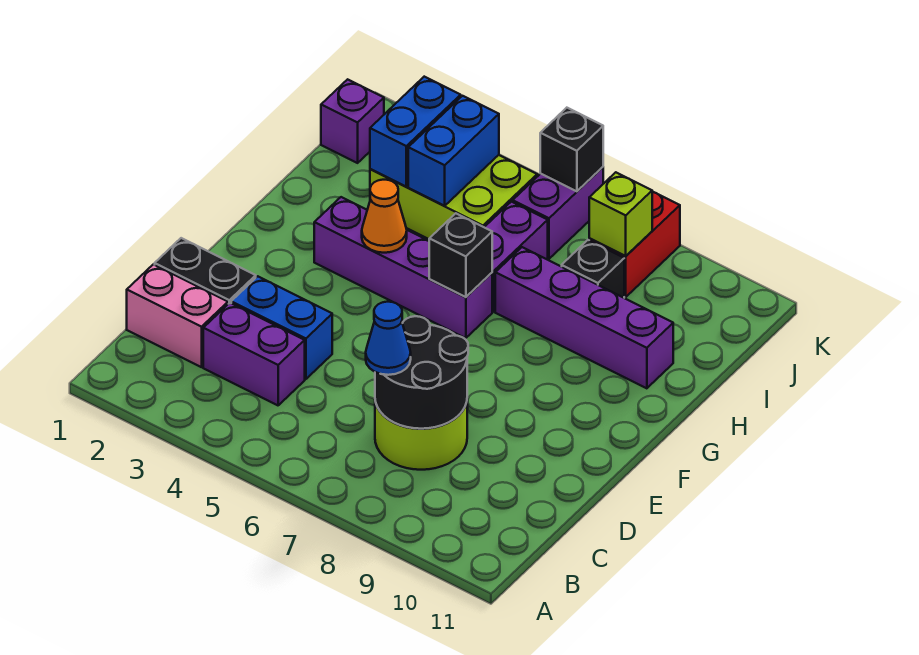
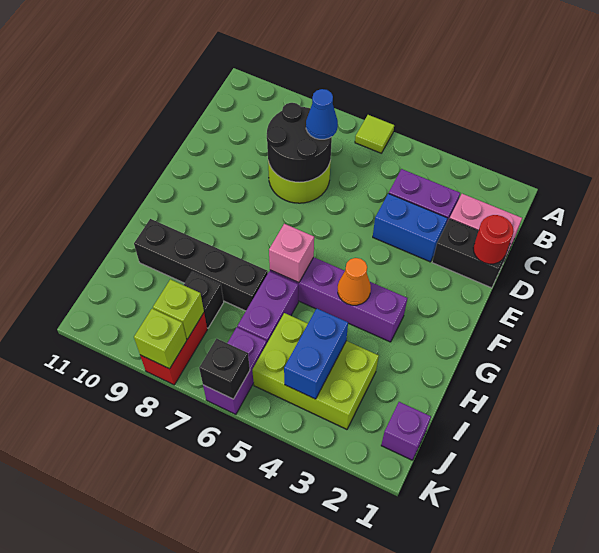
none -> lime tile A6 level 1
none -> red round brick D1 level 2
black brick G6 level 2 -> pink brick G6 level 2
purple brick H7:H10 level 1 -> black brick H7:H10 level 1
blue brick I3:J3 level 2 -> none
none -> lime brick K8 level 2

